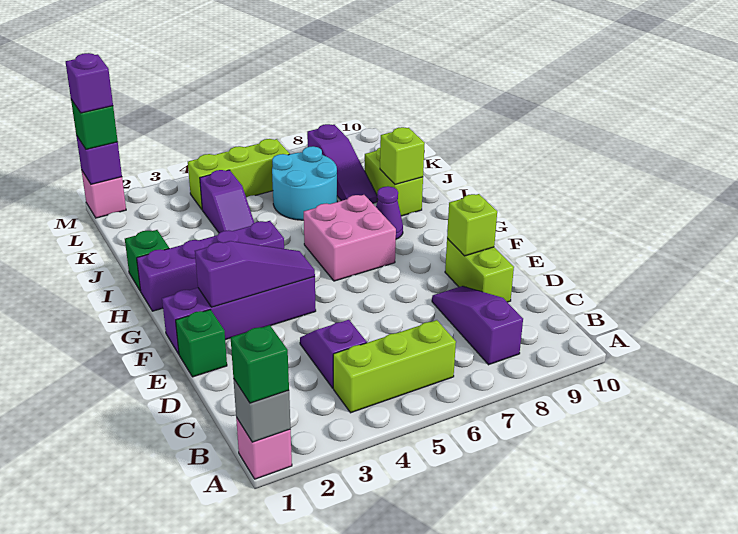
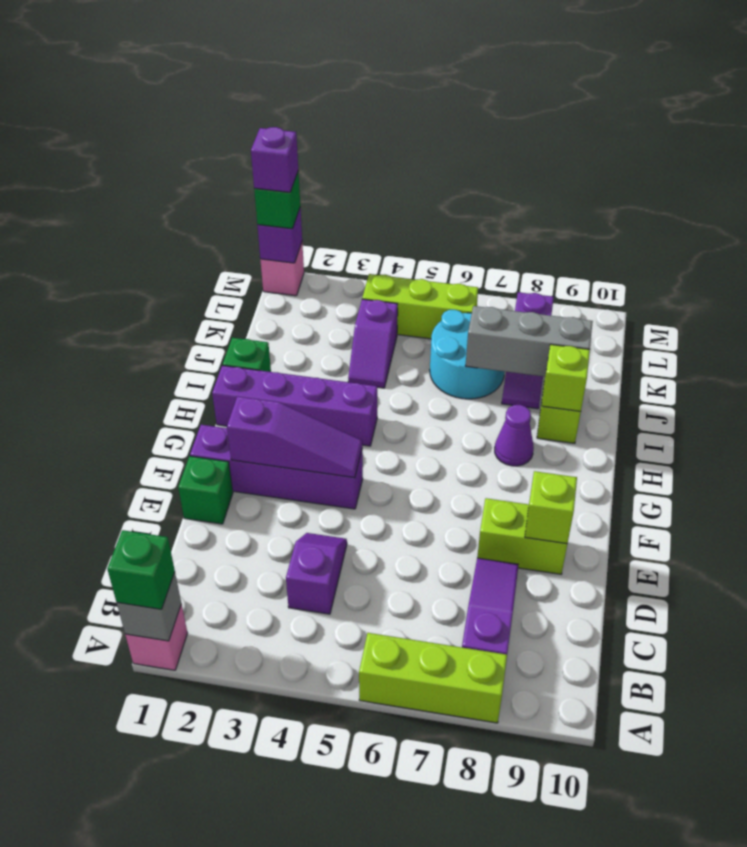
lime brick B4:B6 level 1 -> lime brick A6:A8 level 1
lime brick D9:E9 level 1 -> lime brick E8:E9 level 1
pink brick G6:H7 level 1 -> none
none -> grey brick J7:J9 level 2

